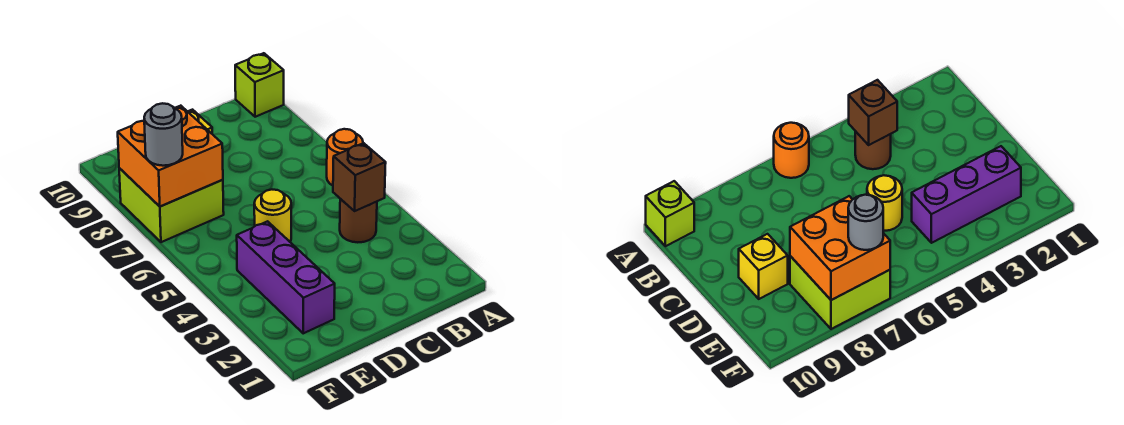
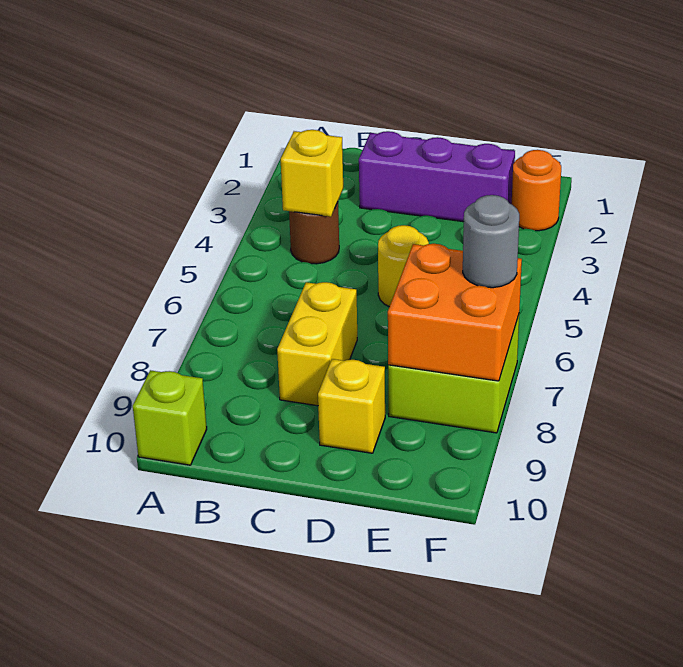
orange round brick A6 level 1 -> orange round brick F2 level 1
brown brick B4 level 2 -> yellow brick B4 level 2
none -> yellow brick C7:C8 level 1
purple brick E2:E4 level 1 -> purple brick C2:E2 level 1

